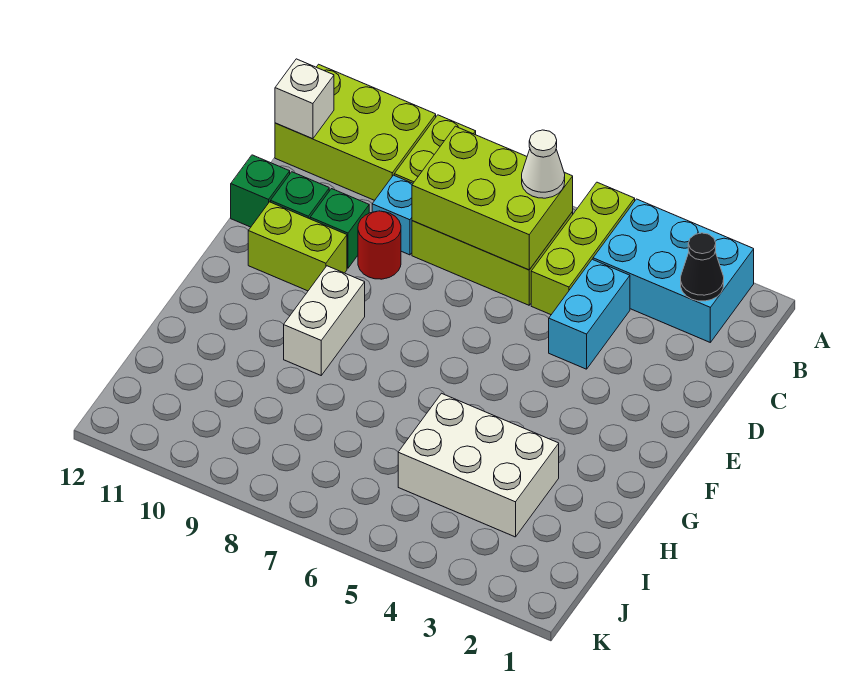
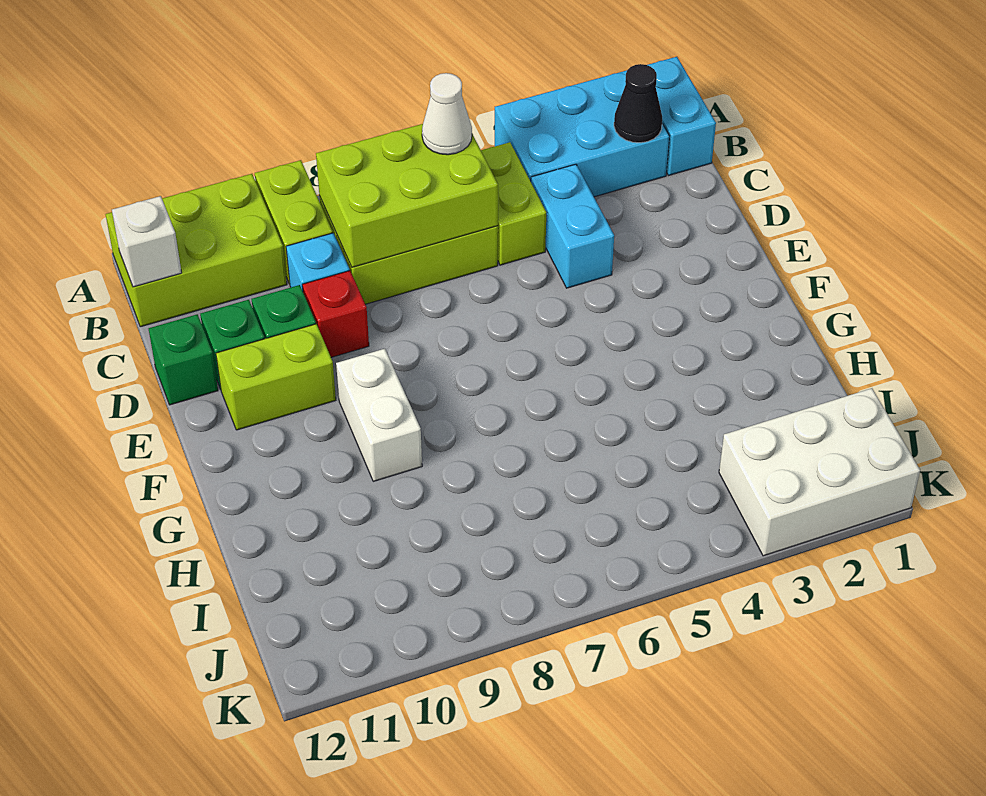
none -> cyan brick A1:B1 level 1
lime brick A5:C5 level 1 -> lime brick B5:C5 level 1
red round brick D9 level 1 -> red brick D9 level 1
white brick H3:I5 level 1 -> white brick J1:K3 level 1

